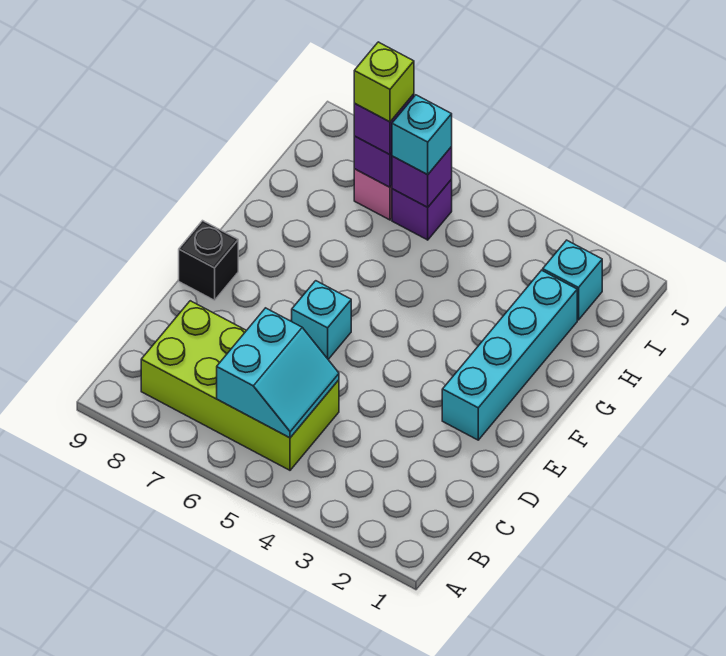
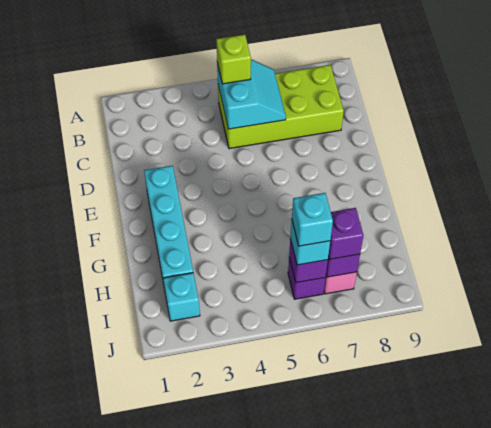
cyan slope B5:C6 level 2 top 6 -> cyan slope B5:C6 level 2 top 5
cyan brick E6 level 1 -> cyan brick I6 level 4
black brick E9 level 1 -> none
lime brick I7 level 4 -> lime brick B5 level 3

